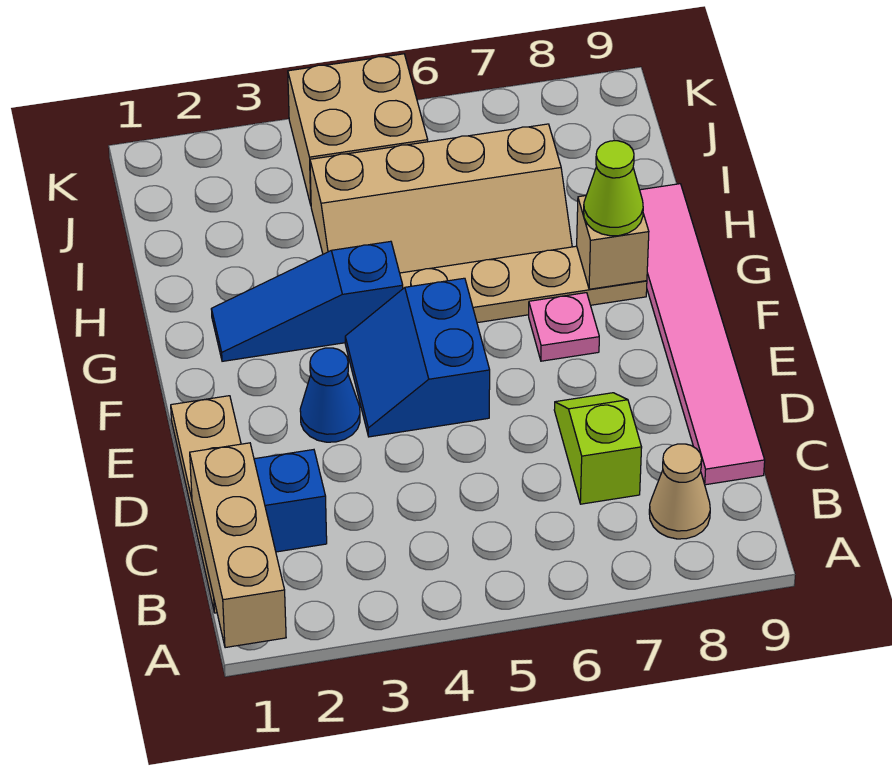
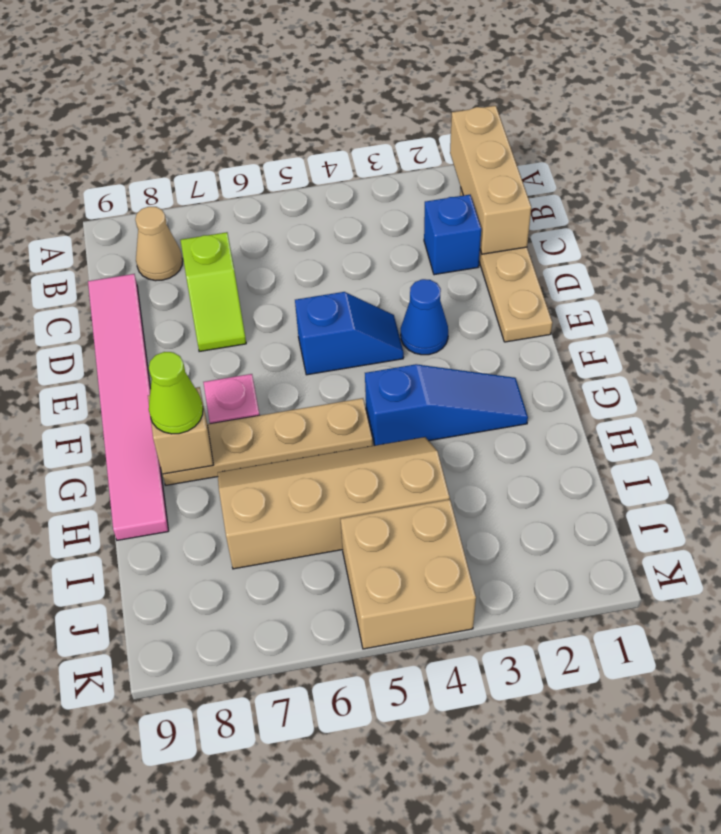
blue slope E4:F5 level 1 top 5 -> blue slope E4:E5 level 1 top 5

